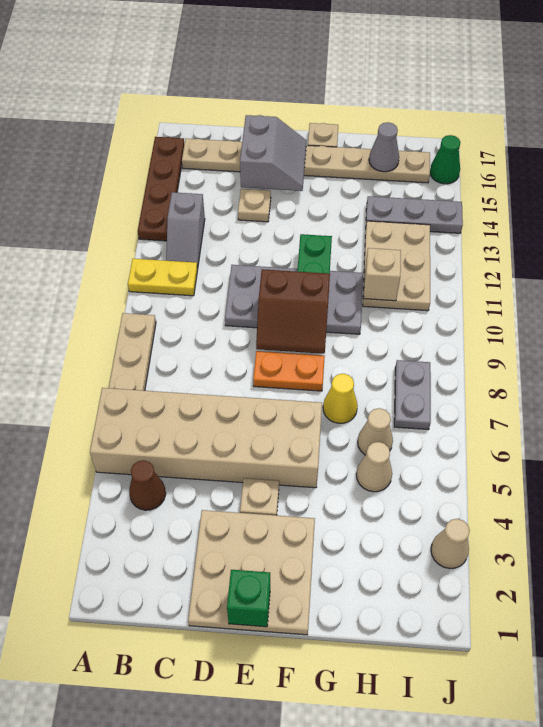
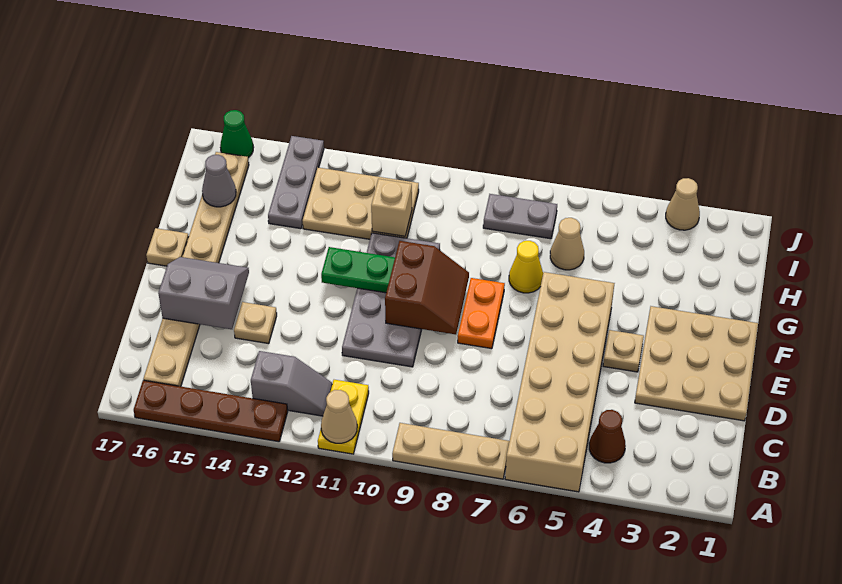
green brick E1 level 2 -> none
tan cone H5 level 1 -> tan cone A11 level 2

